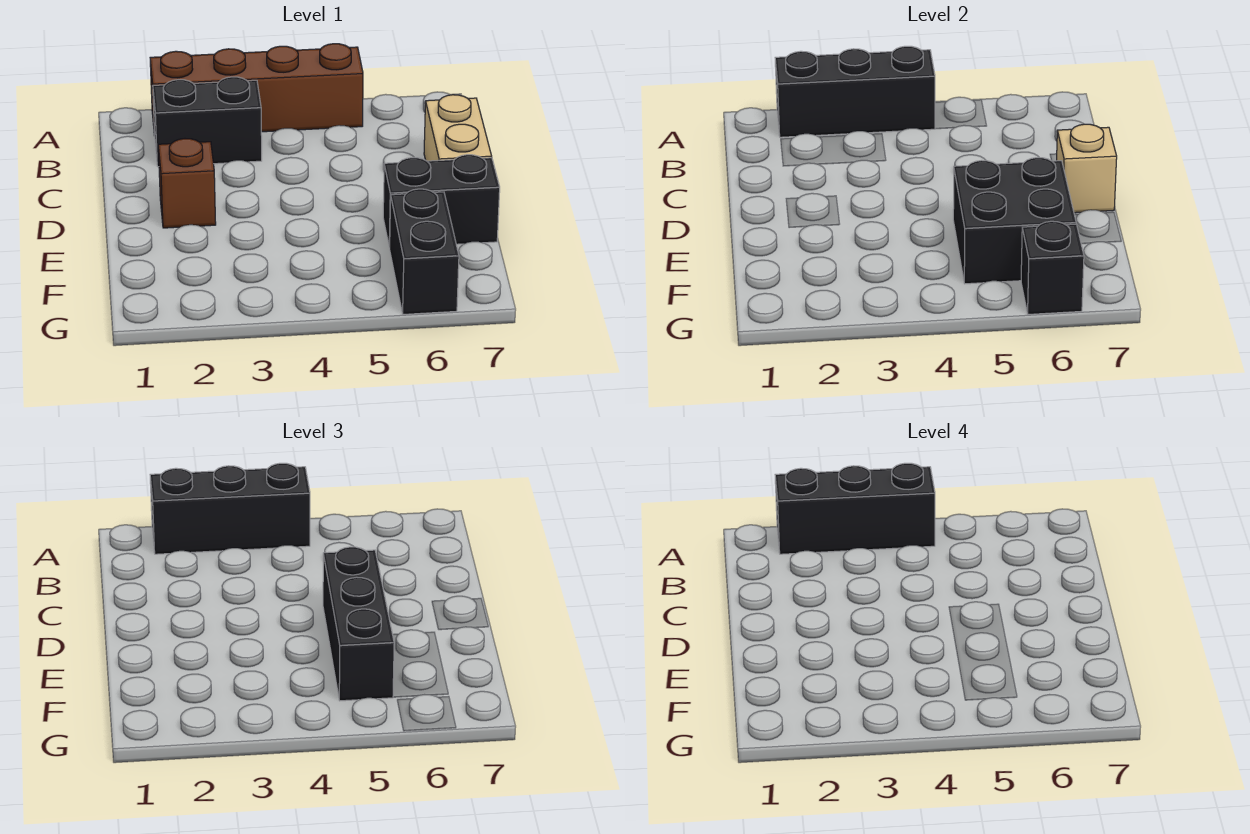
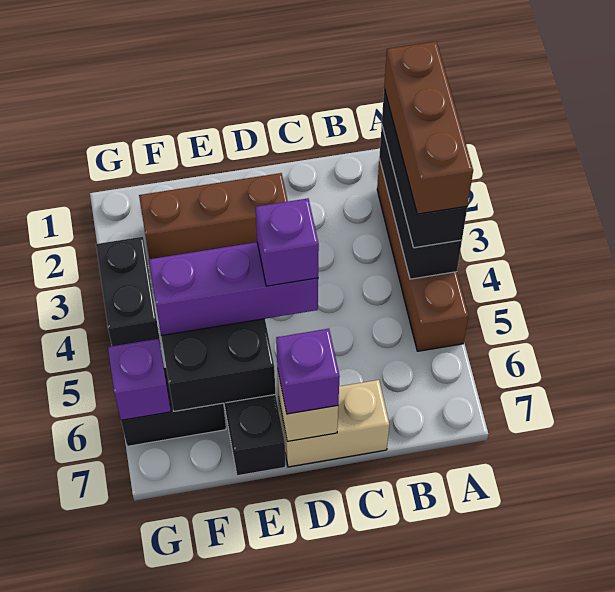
black brick A2:A4 level 4 -> brown brick A2:A4 level 4
black brick B2:B3 level 1 -> black brick G3:G4 level 1
brown brick D2 level 1 -> brown brick D2:F2 level 1
black brick D5:F5 level 3 -> purple brick D5:F5 level 3
none -> purple brick D5 level 4
none -> purple brick D7 level 3
black brick G6 level 2 -> purple brick G6 level 2

